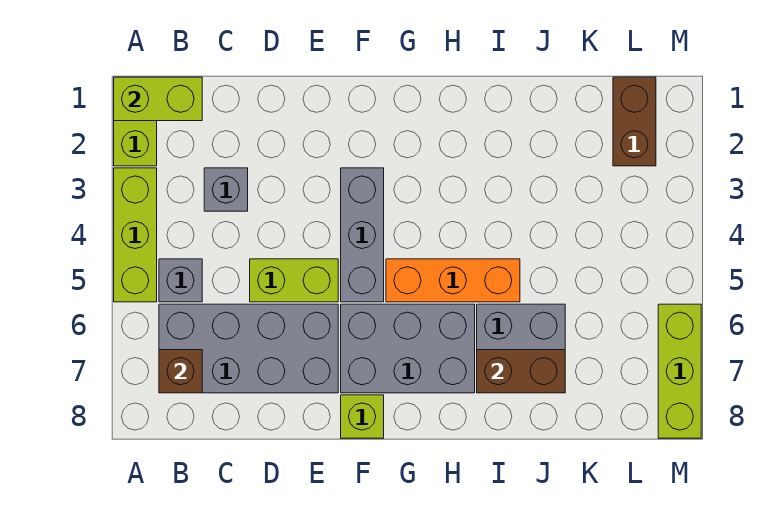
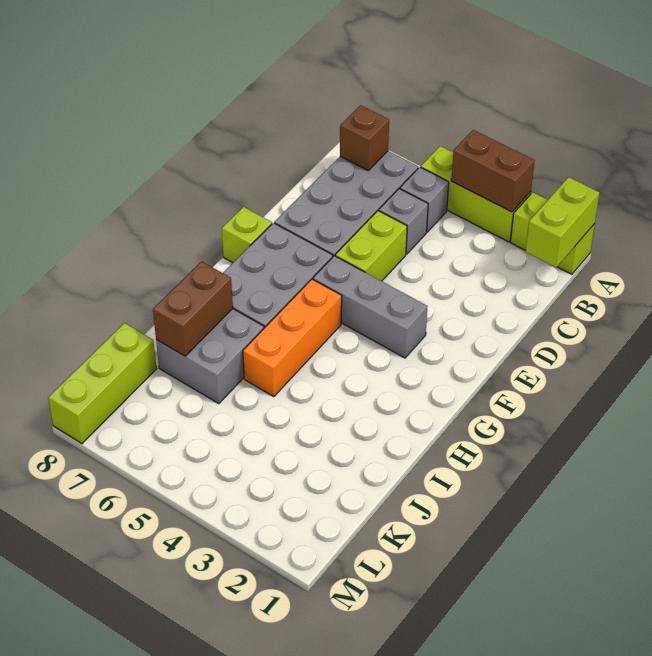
grey brick C3 level 1 -> grey brick C5 level 1
brown brick L1:L2 level 1 -> brown brick A3:A4 level 2
lime brick M6:M8 level 1 -> lime brick K8:M8 level 1

